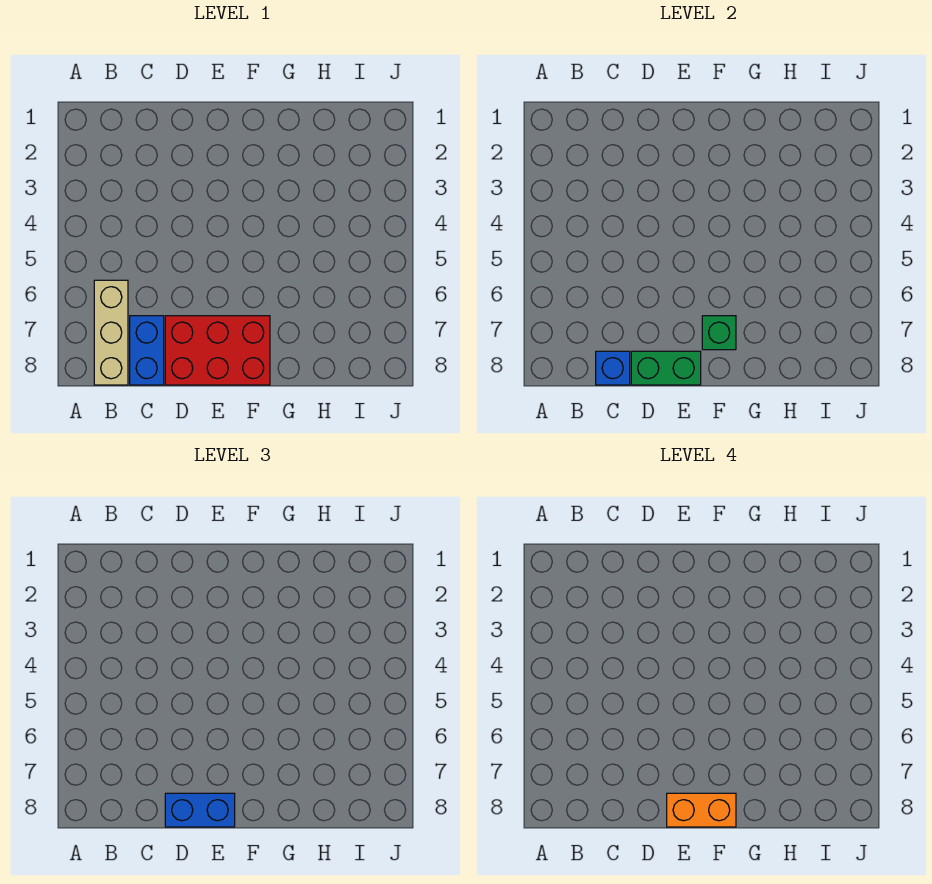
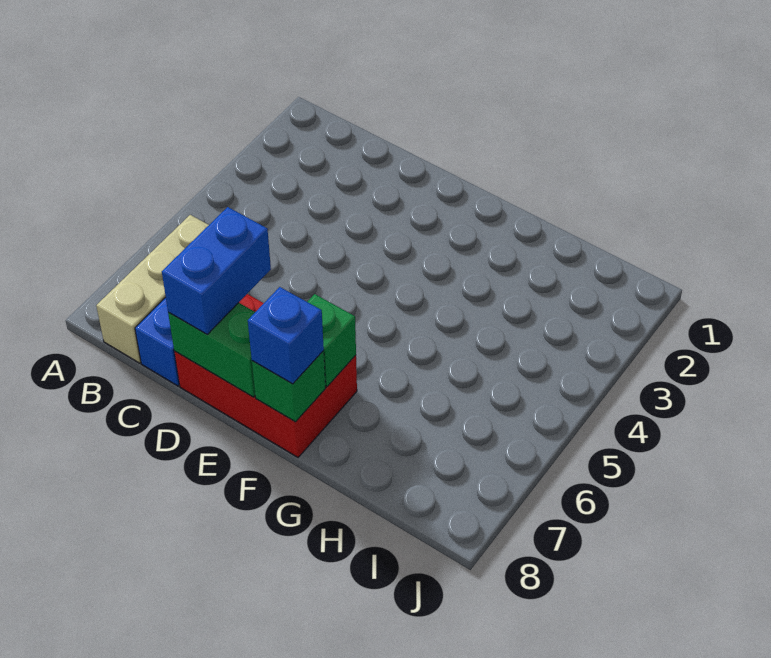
blue brick C8 level 2 -> blue brick F8 level 3
blue brick D8:E8 level 3 -> blue brick D7:D8 level 3
orange brick E8:F8 level 4 -> none
none -> green brick F8 level 2

